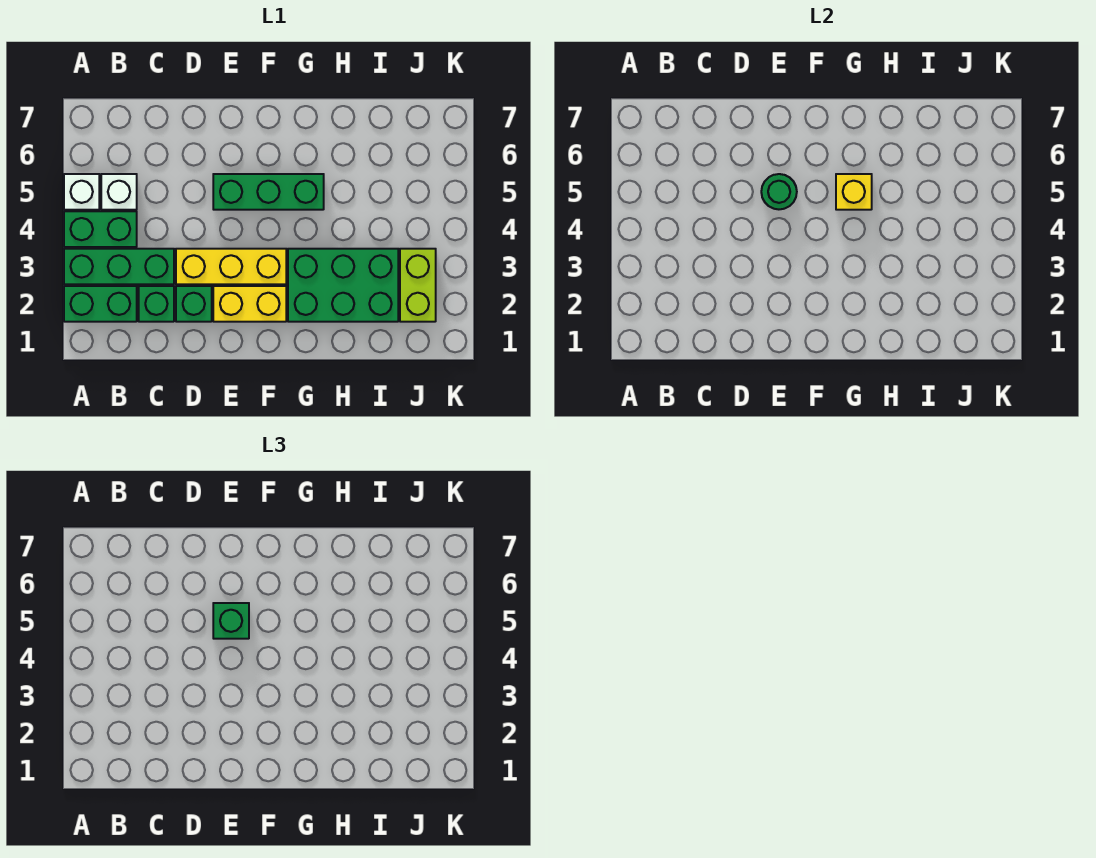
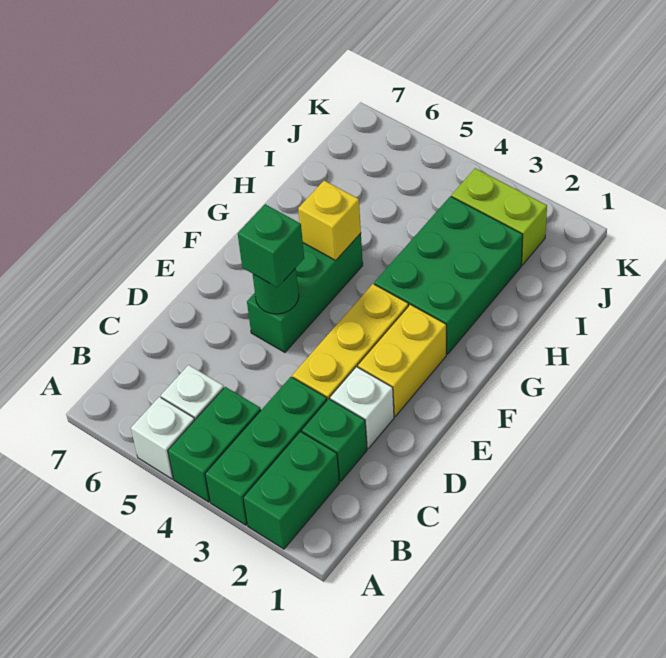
green brick D2 level 1 -> white brick D2 level 1

